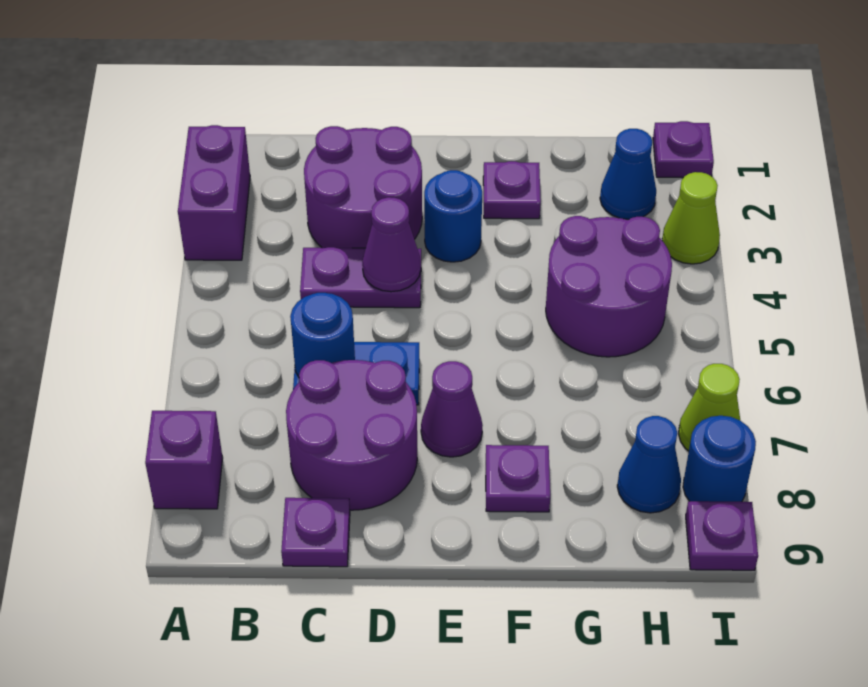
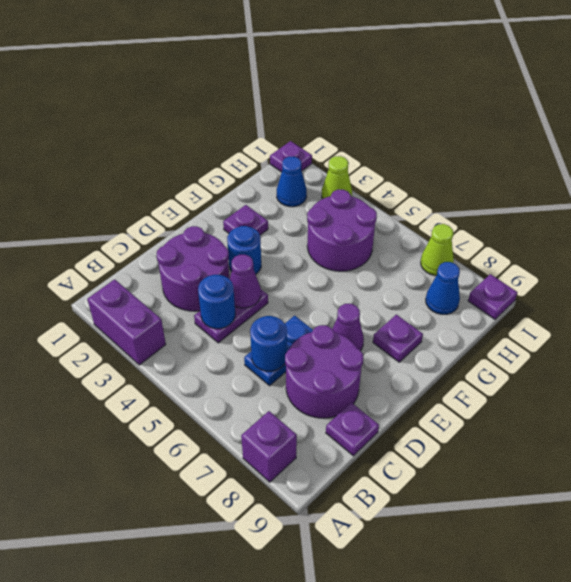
blue round brick I8 level 1 -> blue round brick C4 level 2

